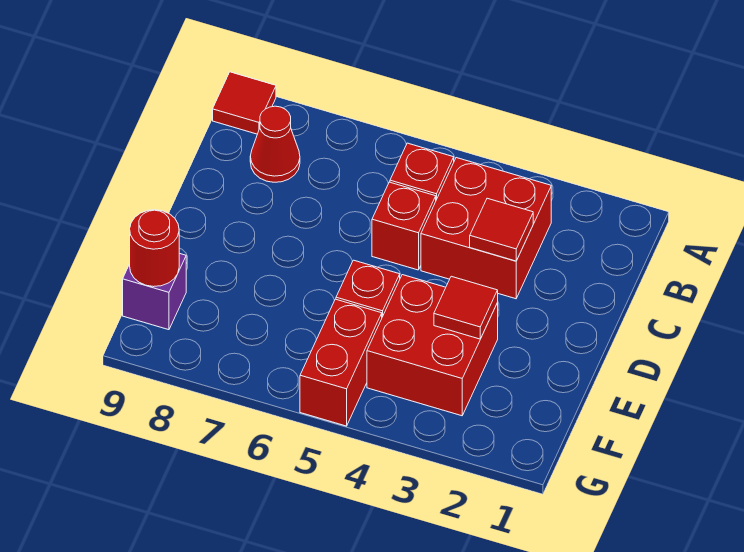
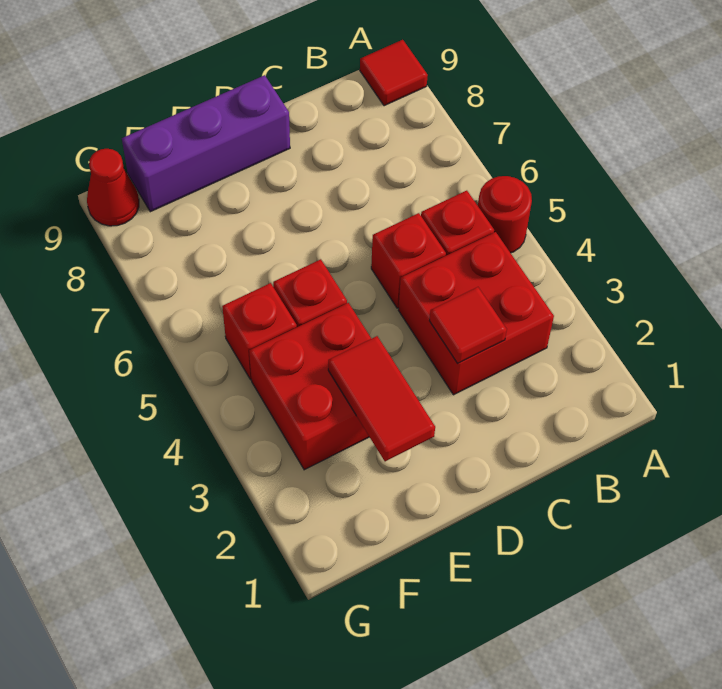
red cone B8 level 1 -> red cone G9 level 1
red tile E3 level 2 -> red tile E2:E3 level 2
red brick F5:G5 level 1 -> red brick F5 level 1
purple brick F9 level 1 -> purple brick D9:F9 level 1
red round brick F9 level 2 -> red round brick A5 level 1

